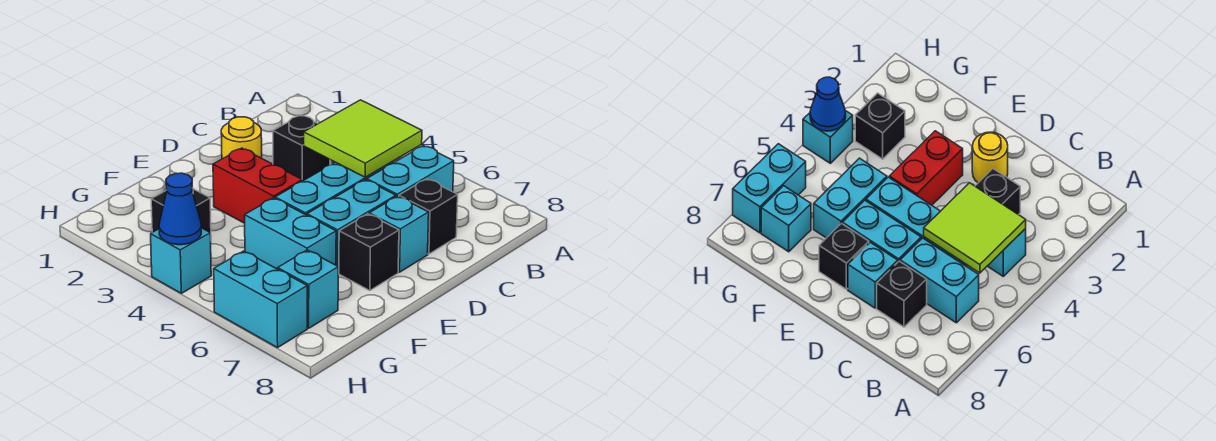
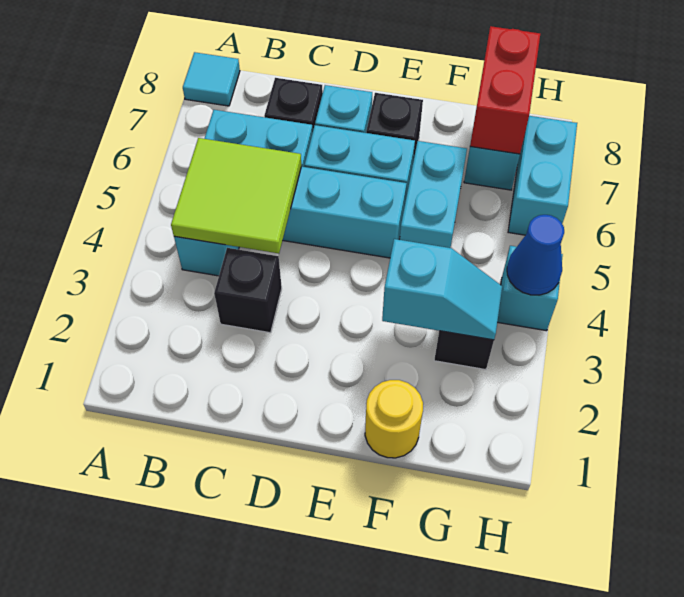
none -> cyan tile A8 level 1
yellow round brick D2 level 1 -> yellow round brick F1 level 1
red brick E3:E4 level 1 -> red brick G7:G8 level 2
none -> cyan slope F3:G3 level 2 top F

